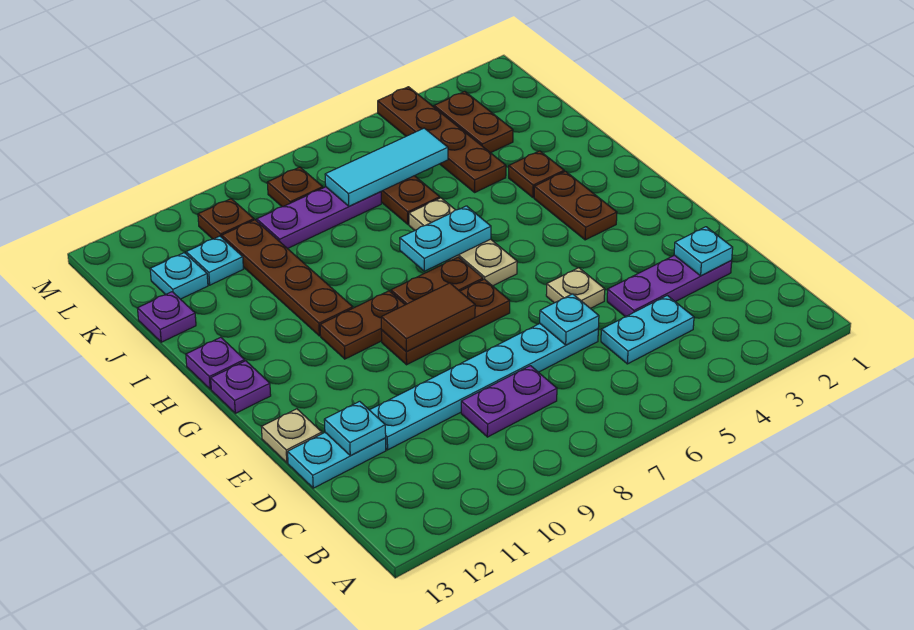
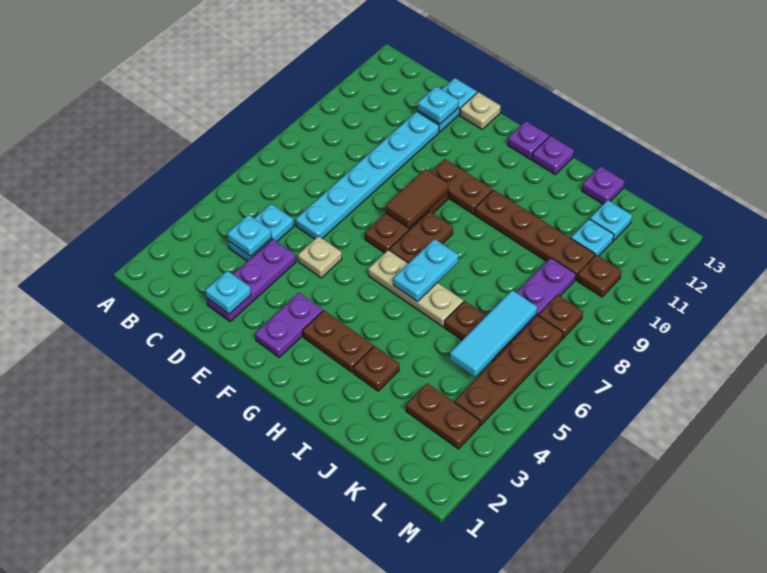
purple plate C8:C9 level 1 -> purple plate F2:F3 level 1
cyan plate D6 level 2 -> cyan plate C4 level 2
brown plate G9:G10 level 1 -> brown plate F10:G10 level 1
brown plate J4:M4 level 1 -> brown plate L4:L7 level 1

